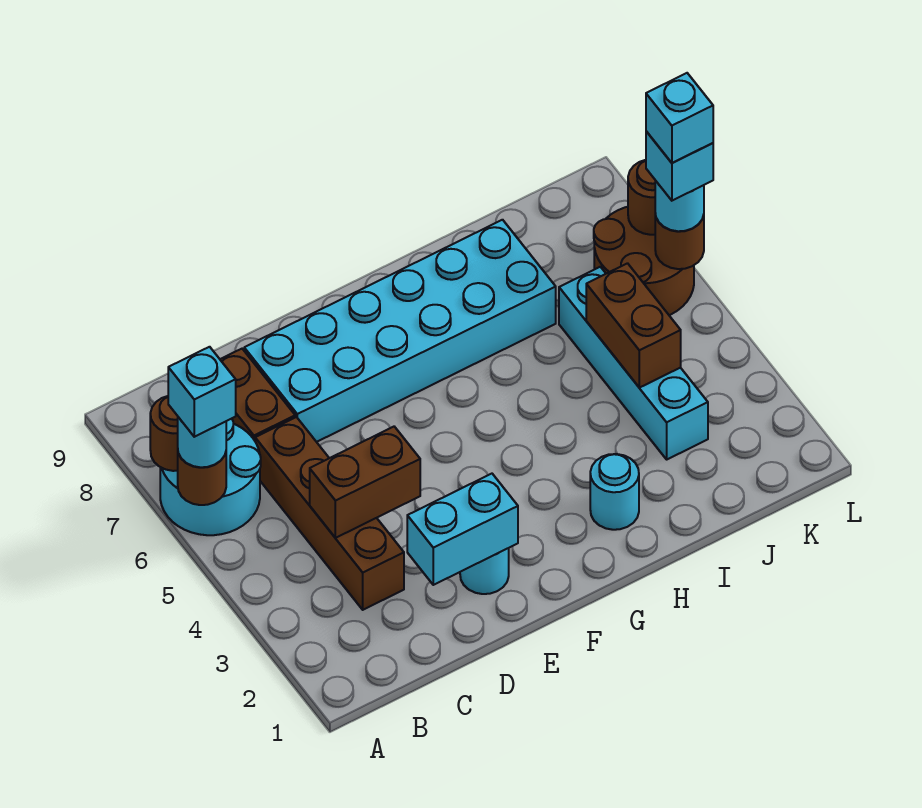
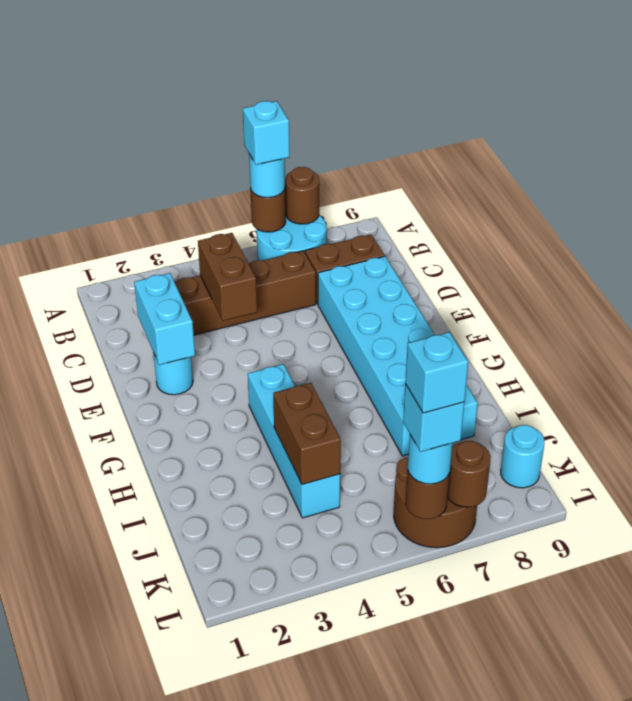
cyan round brick H2 level 1 -> cyan round brick K9 level 1
cyan brick J3:J6 level 1 -> cyan brick G4:J4 level 1
brown brick J4:J5 level 2 -> brown brick I4:J4 level 2

